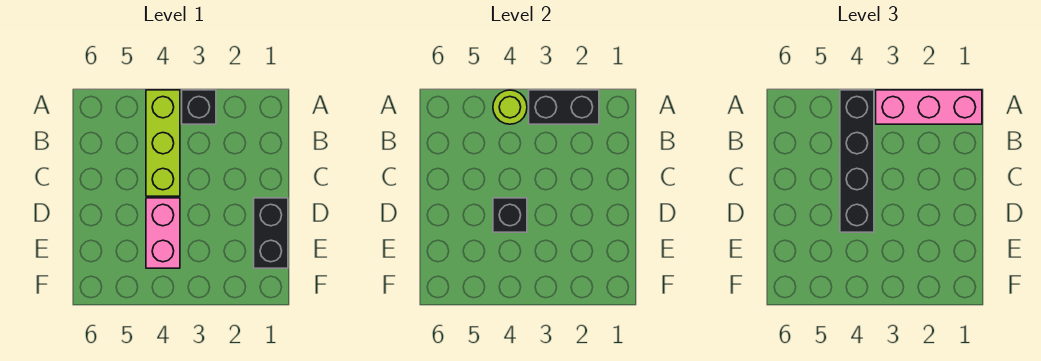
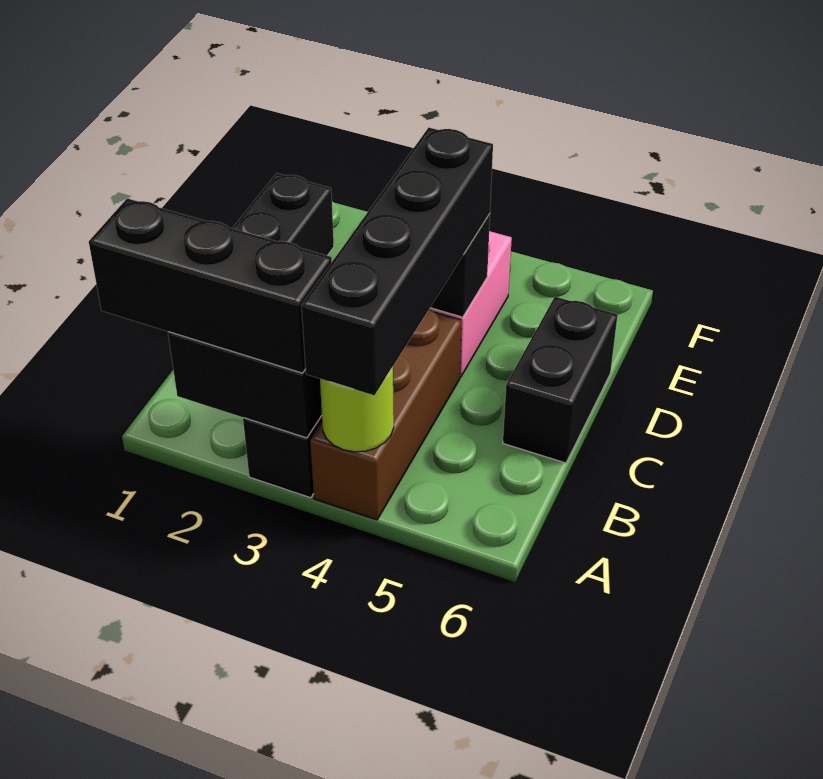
pink brick A1:A3 level 3 -> black brick A1:A3 level 3
lime brick A4:C4 level 1 -> brown brick A4:C4 level 1
none -> black brick C6:D6 level 1

